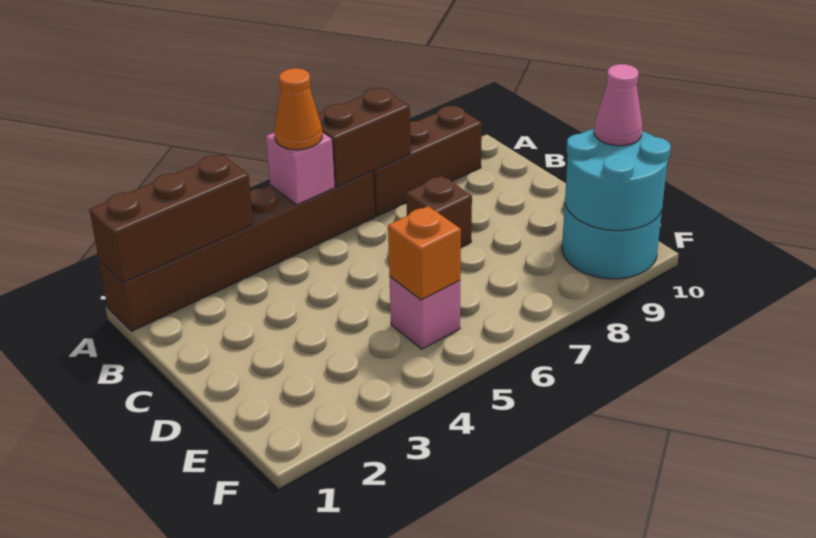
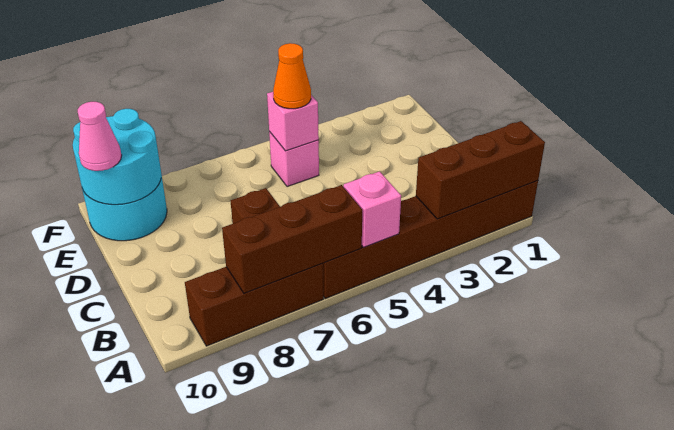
orange cone A5 level 3 -> orange cone E5 level 3
brown brick A6:A7 level 2 -> brown brick A6:A8 level 2
orange brick E5 level 2 -> pink brick E5 level 2

